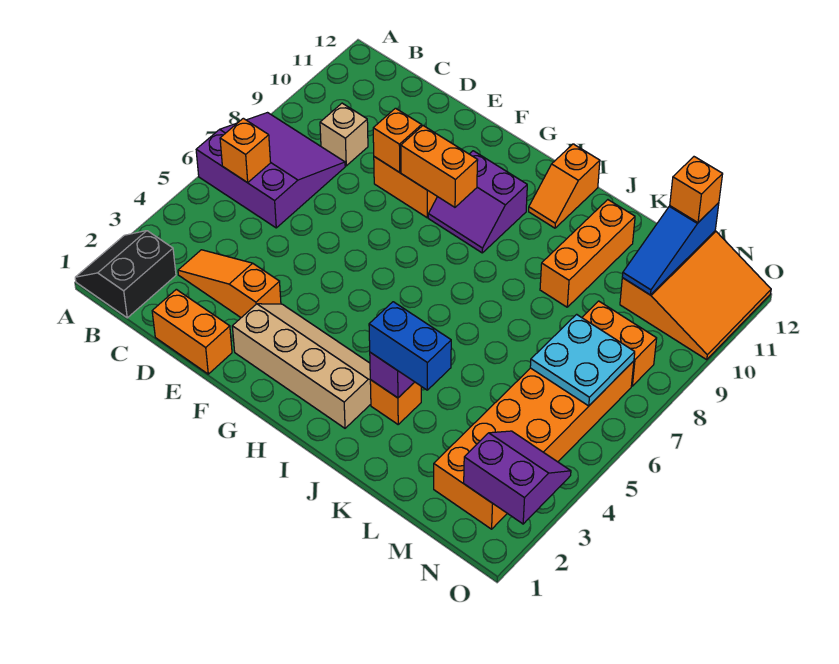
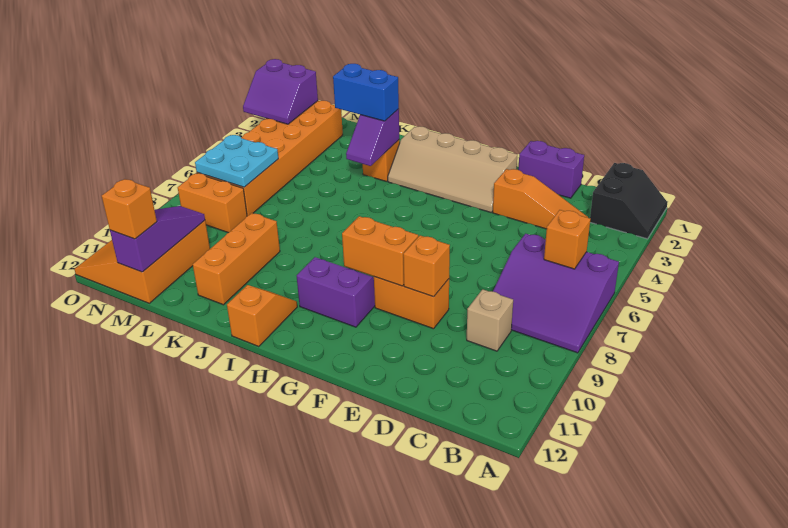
orange brick D1:E1 level 1 -> purple brick D1:E1 level 1
blue slope M10:M12 level 2 top 12 -> purple slope M10:M12 level 2 top 12

